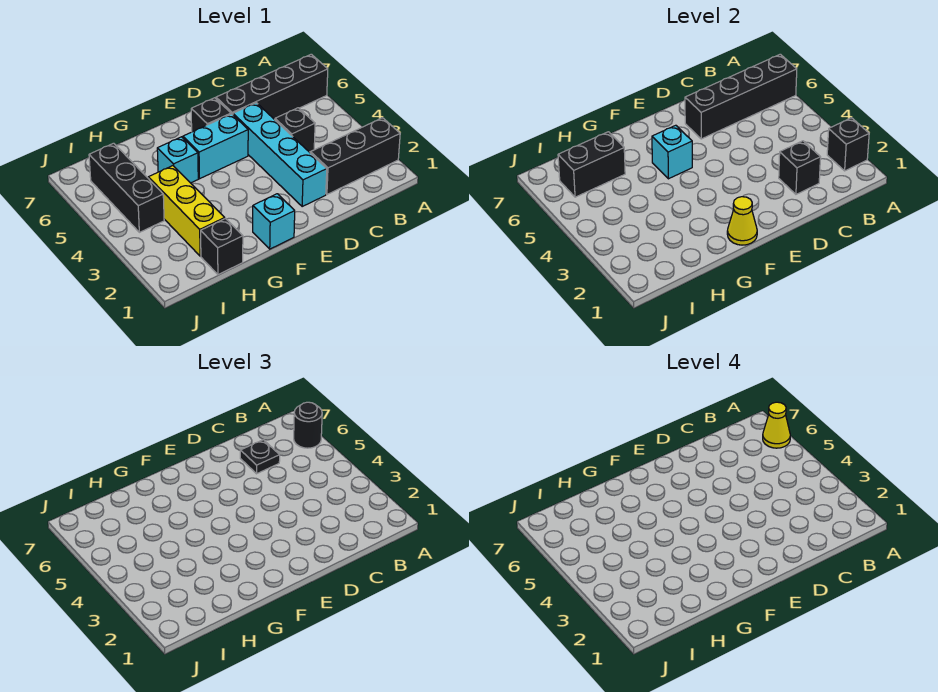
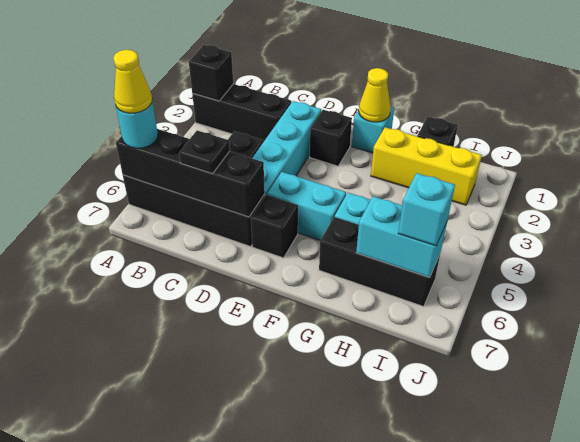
black round brick A6 level 3 -> cyan round brick A6 level 3
black brick C2 level 2 -> black brick E2 level 1
cyan brick F5 level 2 -> cyan brick I6 level 3
yellow brick H2:H4 level 1 -> yellow brick G2:I2 level 1
black brick H6:I6 level 2 -> cyan brick H6:I6 level 2
black brick I4:I6 level 1 -> black brick G6:I6 level 1

